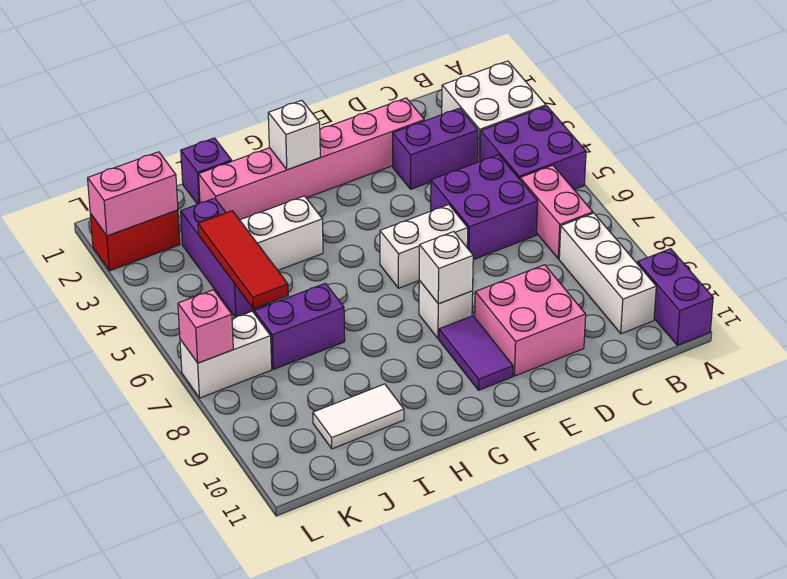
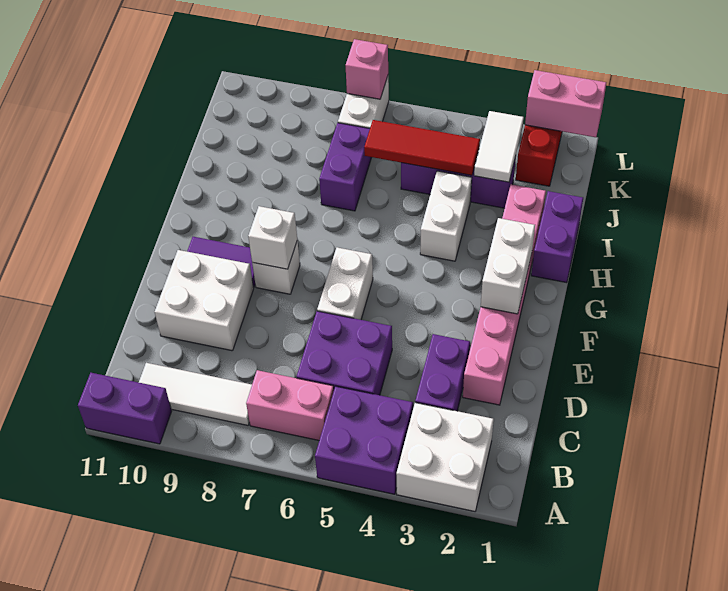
white brick B8:B10 level 1 -> white tile B8:B10 level 1
pink brick D9:E10 level 1 -> white brick D9:E10 level 1
white brick G2 level 2 -> white brick F2:G2 level 2
purple brick I1 level 1 -> purple brick H1:I1 level 1
white tile I10:J10 level 1 -> white tile J3:K3 level 2
pink brick K2:L2 level 2 -> pink brick L1:L2 level 2

